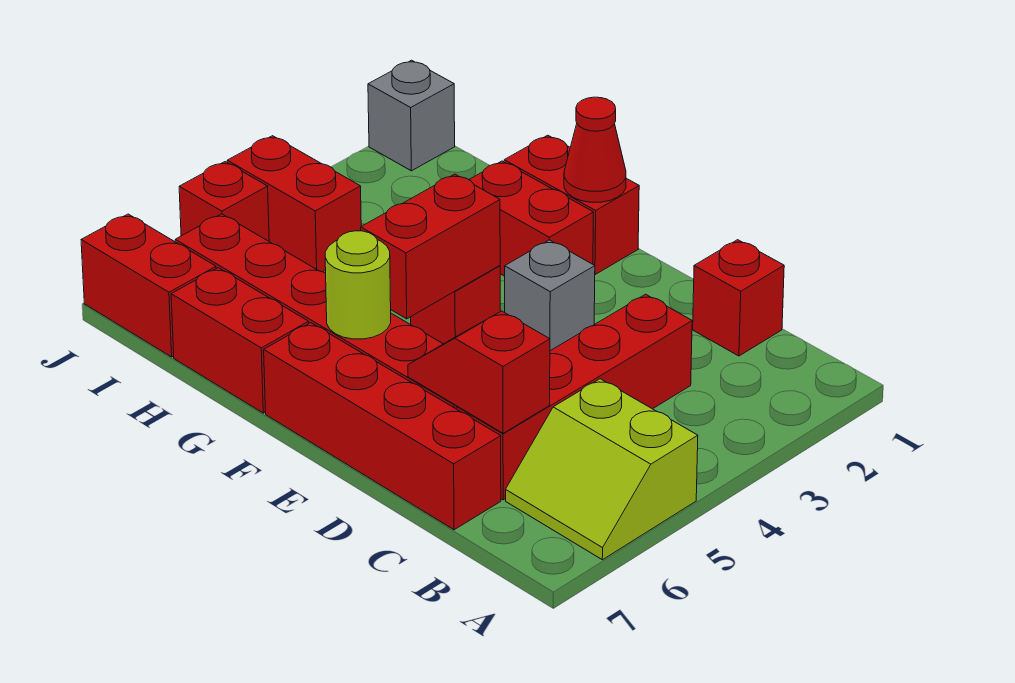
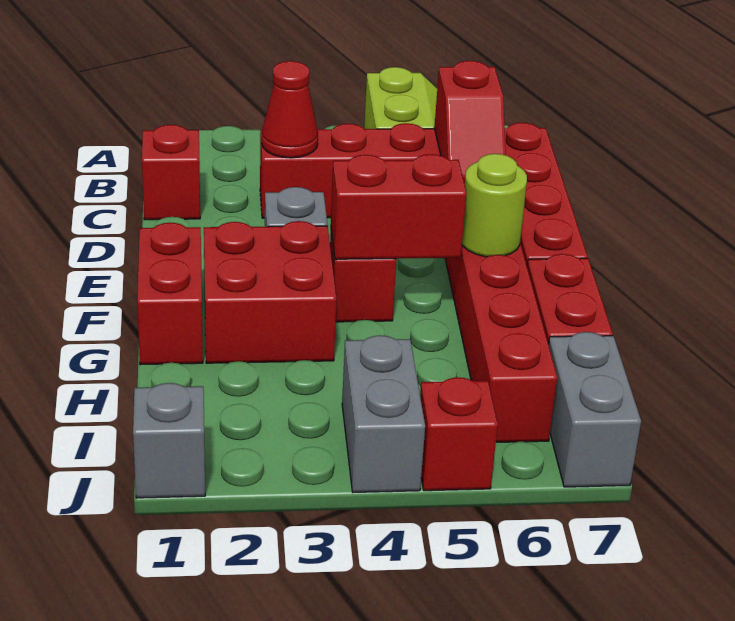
red cone F1 level 2 -> red cone C3 level 2
red brick F2:G2 level 1 -> red brick F2:G3 level 1
red brick I4:J4 level 1 -> grey brick I4:J4 level 1
red brick I7:J7 level 1 -> grey brick I7:J7 level 1

